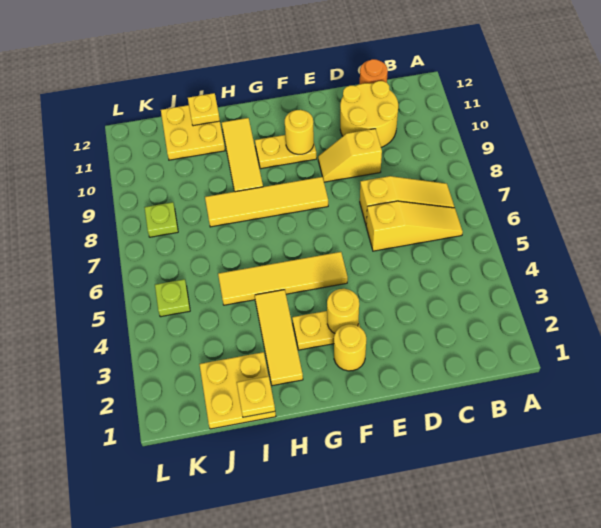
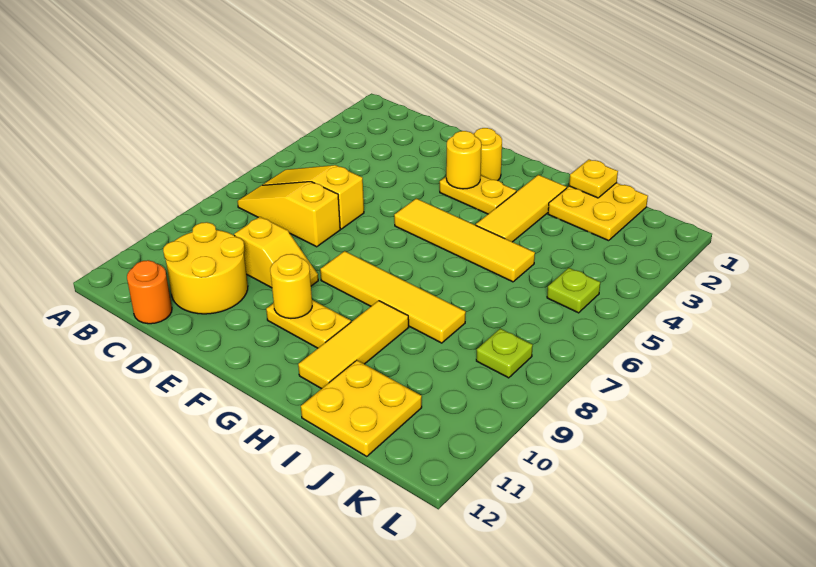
yellow plate I12 level 2 -> none

